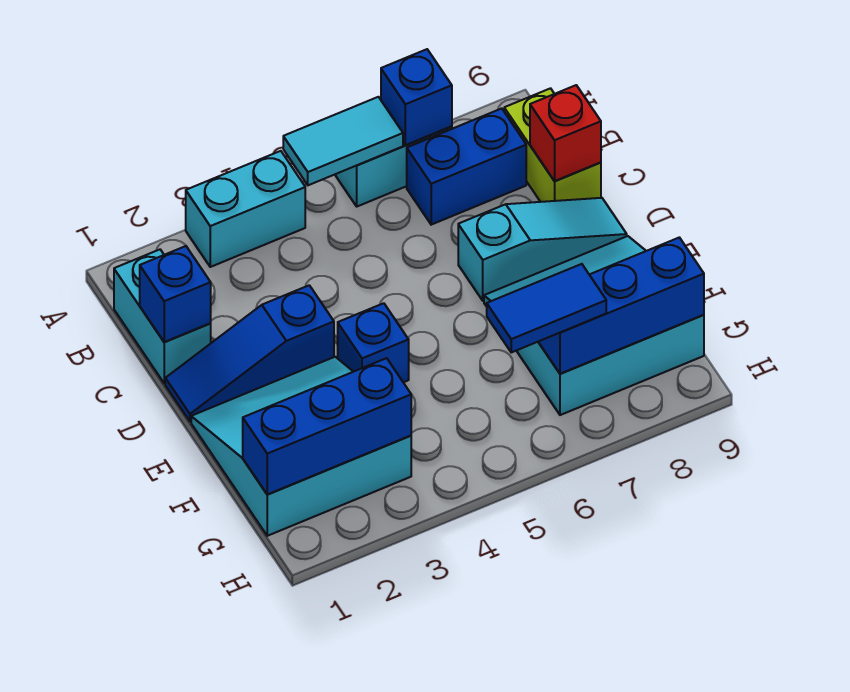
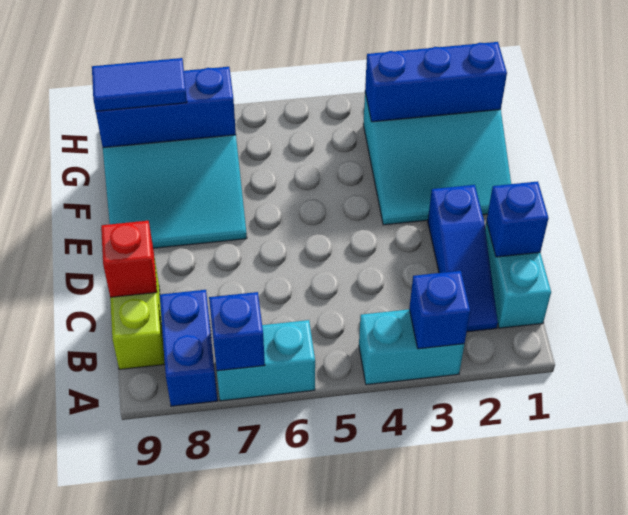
cyan tile A5:A6 level 2 -> none
blue brick B7:B8 level 1 -> blue brick A8:B8 level 1
blue slope D1:D3 level 1 top 3 -> blue slope B2:D2 level 1 top D
cyan slope D7:D9 level 1 top 7 -> none
blue brick E4 level 1 -> blue brick A3 level 2
blue tile G6:G7 level 3 -> blue tile G8:G9 level 3

